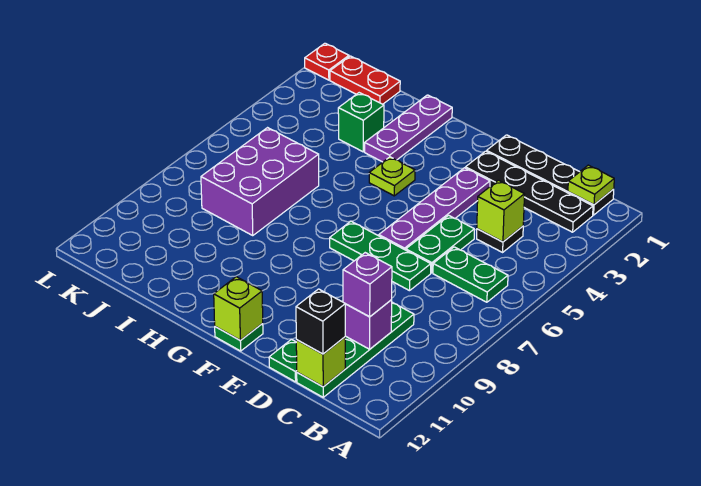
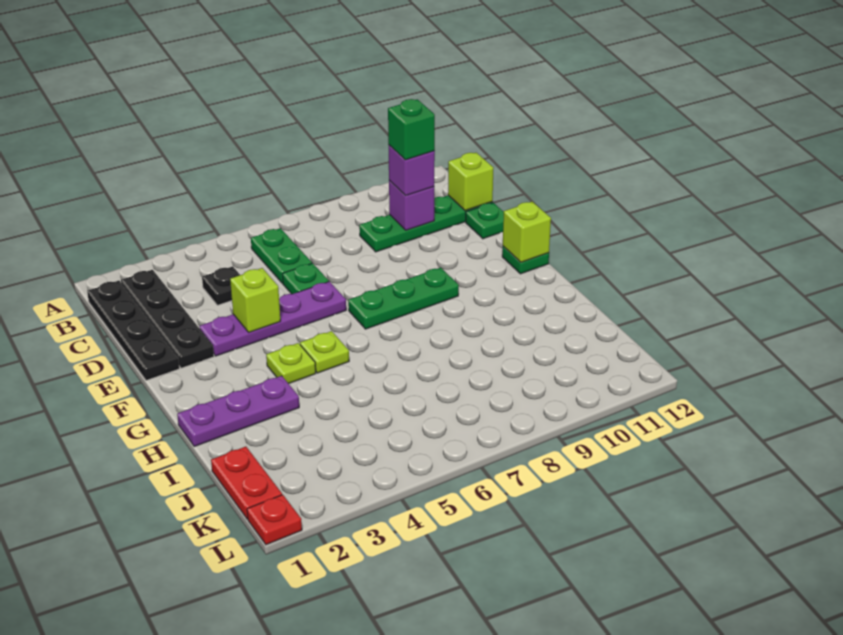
lime plate B1 level 2 -> lime plate G5 level 1
lime brick C4 level 2 -> lime brick E4 level 2
black brick C12 level 3 -> none
green plate D5:D6 level 1 -> green plate D6 level 1
green plate D7:F7 level 1 -> green plate F7:F9 level 1
green brick I3 level 1 -> green brick C10 level 4
purple brick I6:J8 level 1 -> none

